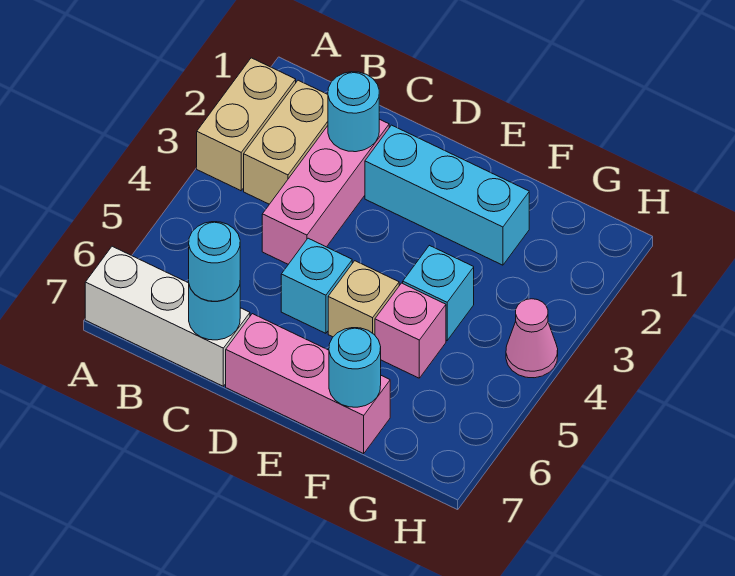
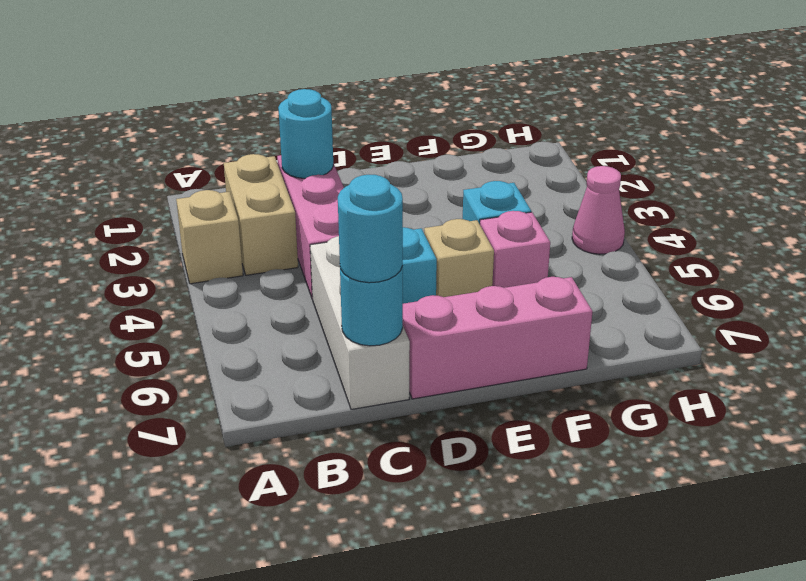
tan brick A2:A3 level 1 -> tan brick A3 level 1
white brick A7:C7 level 1 -> white brick C5:C7 level 1
cyan brick D2:F2 level 1 -> none
cyan round brick F7 level 2 -> none

